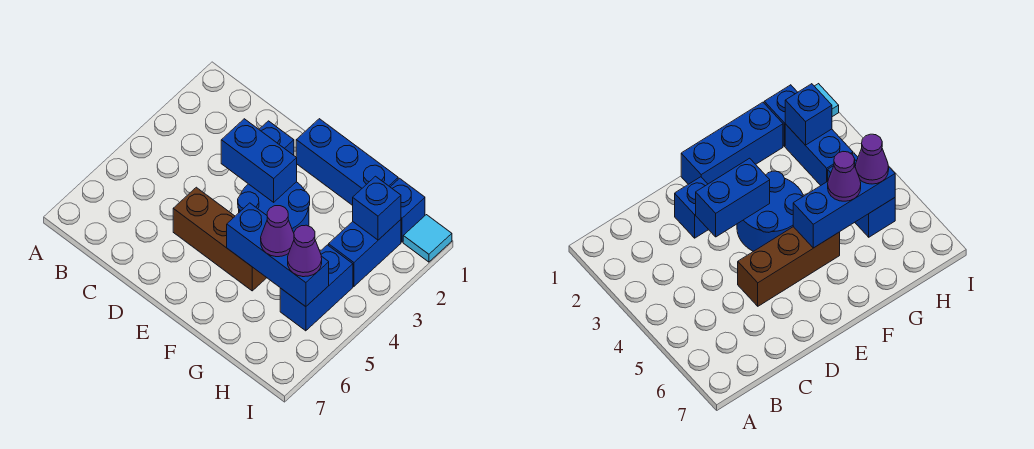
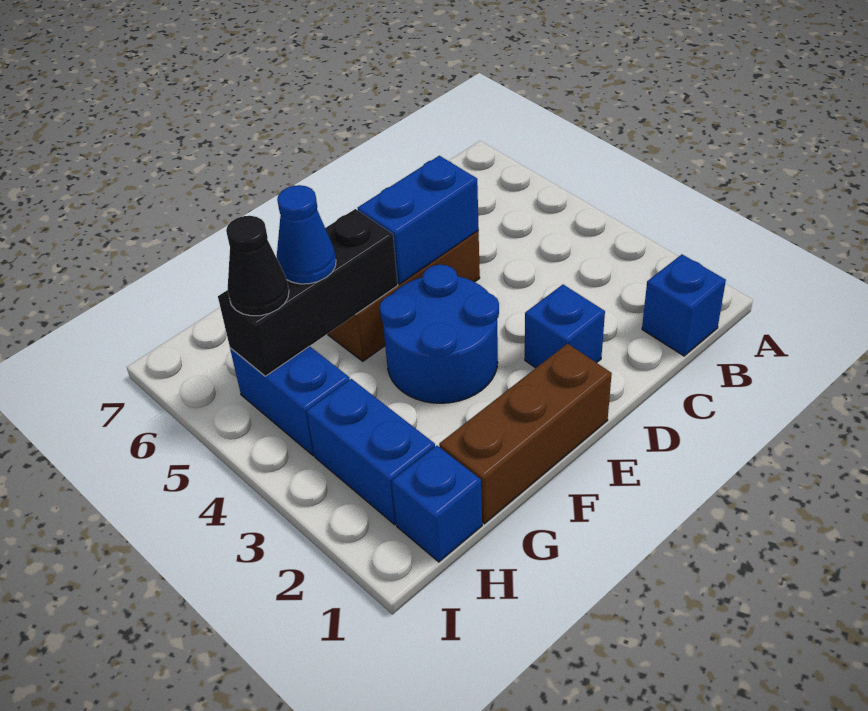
blue brick D3:E3 level 2 -> blue brick D5:E5 level 2
blue brick E1:G1 level 1 -> brown brick E1:G1 level 1
blue brick F5:H5 level 2 -> black brick F5:H5 level 2
purple cone G5 level 3 -> blue cone G5 level 3
blue brick H2 level 2 -> blue brick B1 level 1
purple cone H5 level 3 -> black cone H5 level 3
cyan tile I1 level 1 -> none

